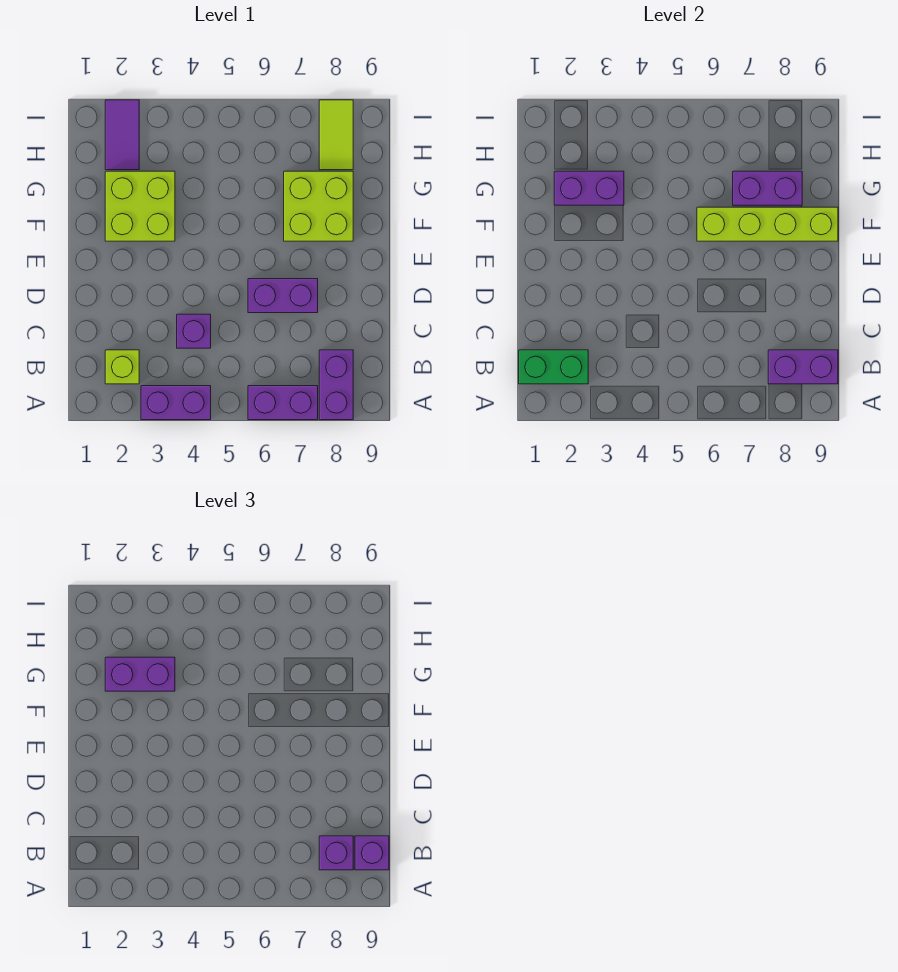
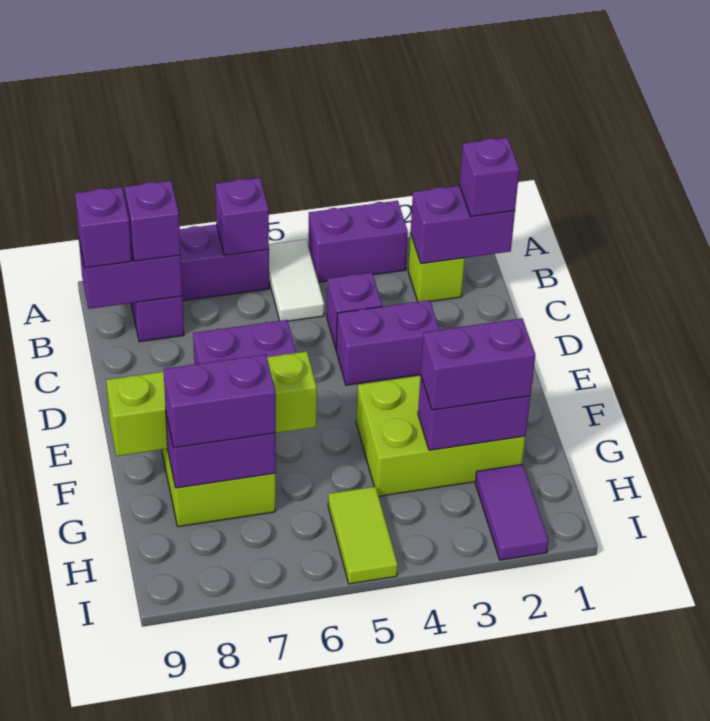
none -> white tile A5:B5 level 1
none -> purple brick A6 level 2
green brick B1:B2 level 2 -> purple brick B1:B2 level 2
none -> purple brick B1 level 3
none -> purple brick D3:D4 level 1
lime brick F2:G3 level 1 -> lime brick F2:G4 level 1
none -> purple brick G7:G8 level 3
lime tile H8:I8 level 1 -> lime tile H5:I5 level 1

